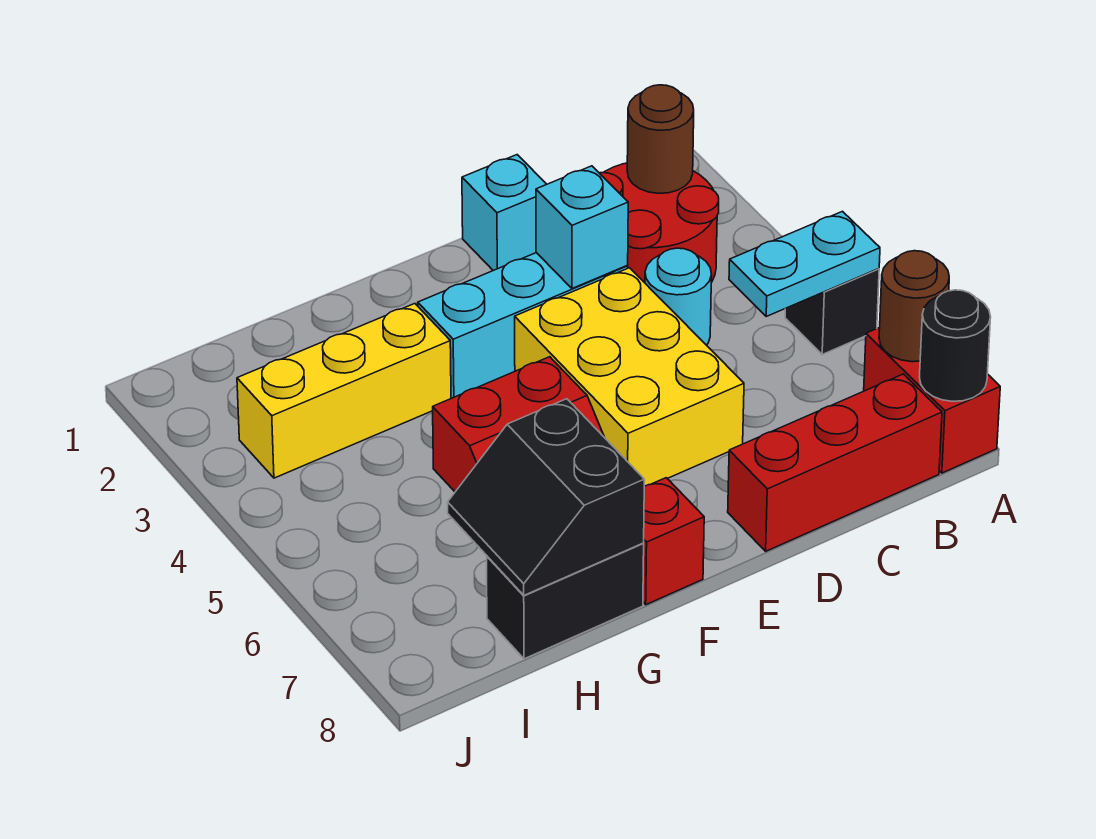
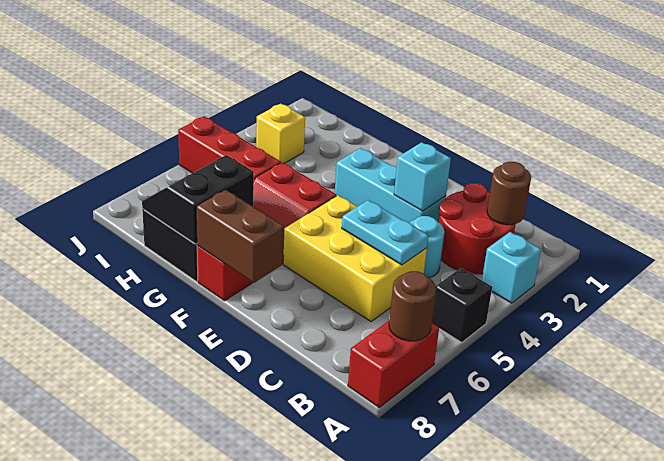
cyan plate A5:B5 level 2 -> cyan plate C5:D5 level 2
black round brick A8 level 2 -> none
red brick B8:D8 level 1 -> red brick H5:J5 level 1
cyan brick D1 level 1 -> cyan brick A3 level 1
yellow brick D4:E6 level 1 -> yellow brick C5:E6 level 1
none -> brown brick E8:F8 level 2
yellow brick G3:I3 level 1 -> yellow brick I3 level 1

